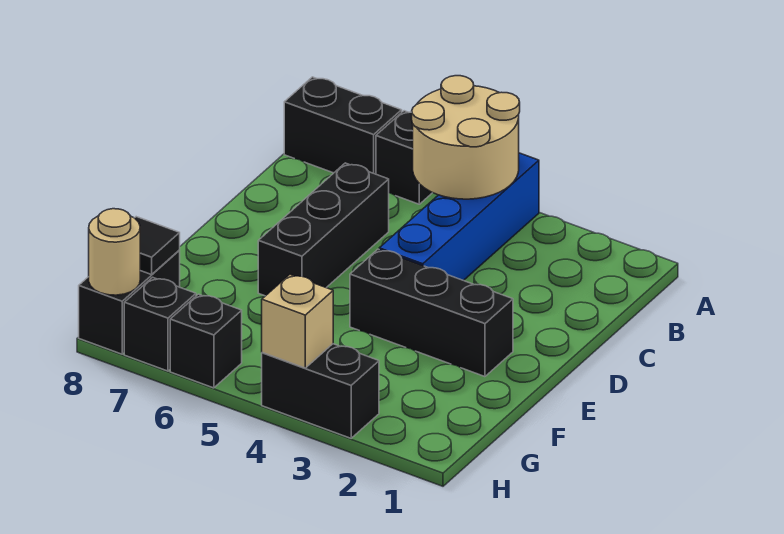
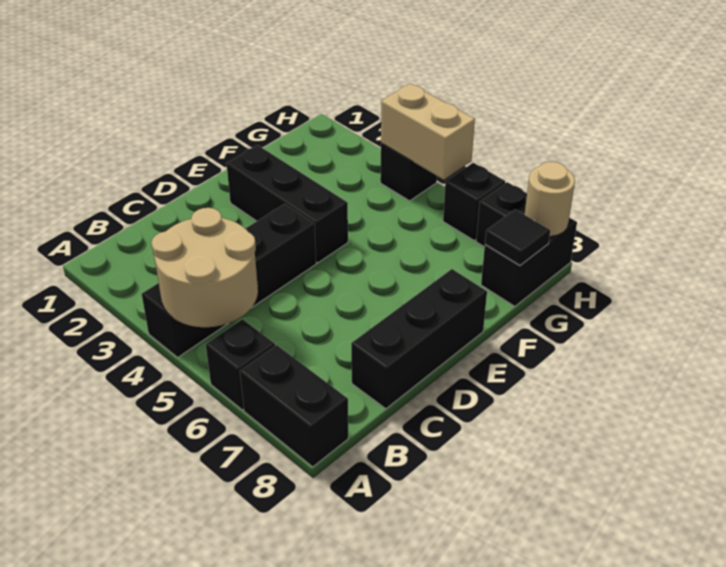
blue brick A4:D4 level 1 -> black brick A4:D4 level 1
black brick C6:E6 level 1 -> black brick C8:E8 level 1
black brick H3:H4 level 1 -> black brick H4 level 1
tan brick H4 level 2 -> tan brick H4:H5 level 2

